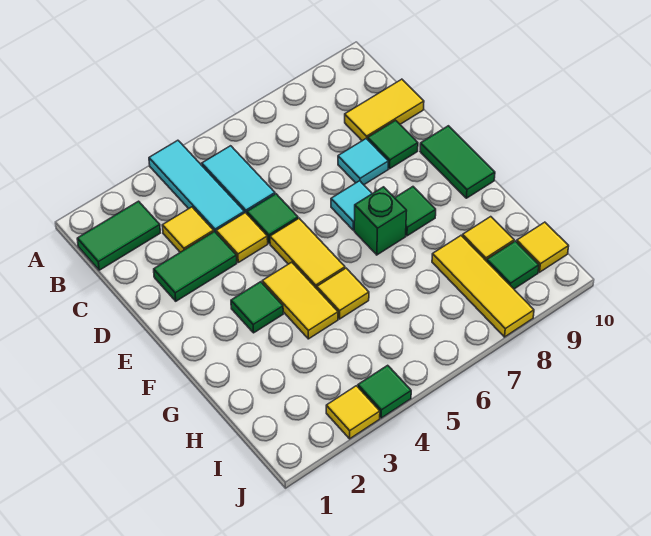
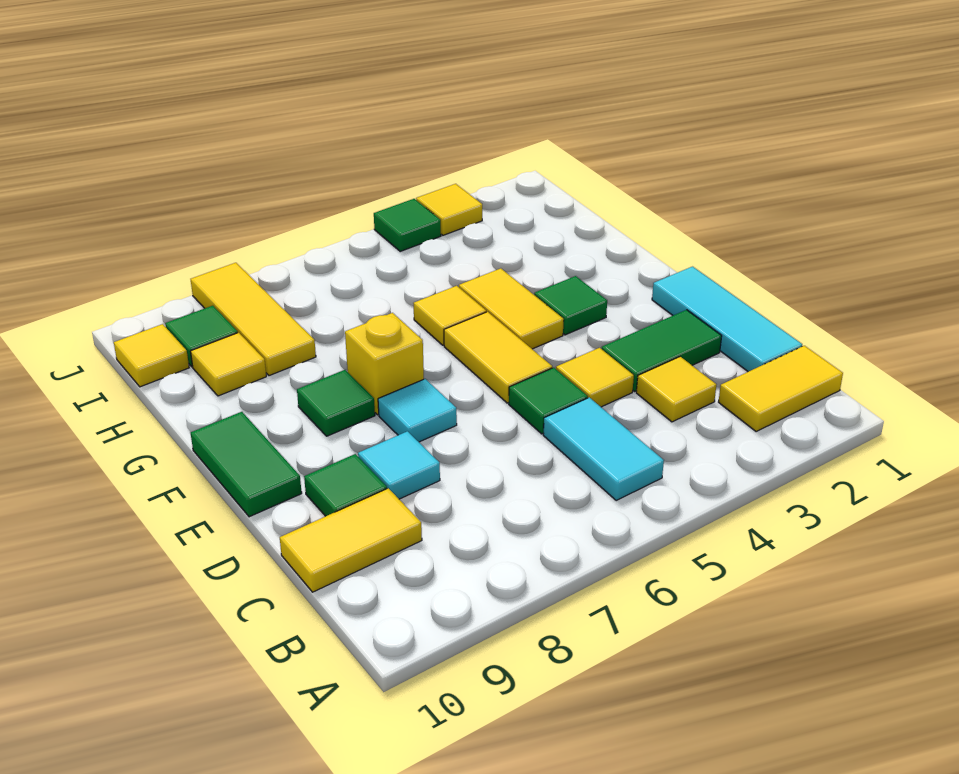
cyan tile A4:C4 level 1 -> cyan tile C1:E1 level 1
green tile B1:B2 level 1 -> yellow tile B1:B2 level 1
green brick F7 level 1 -> yellow brick F7 level 1

